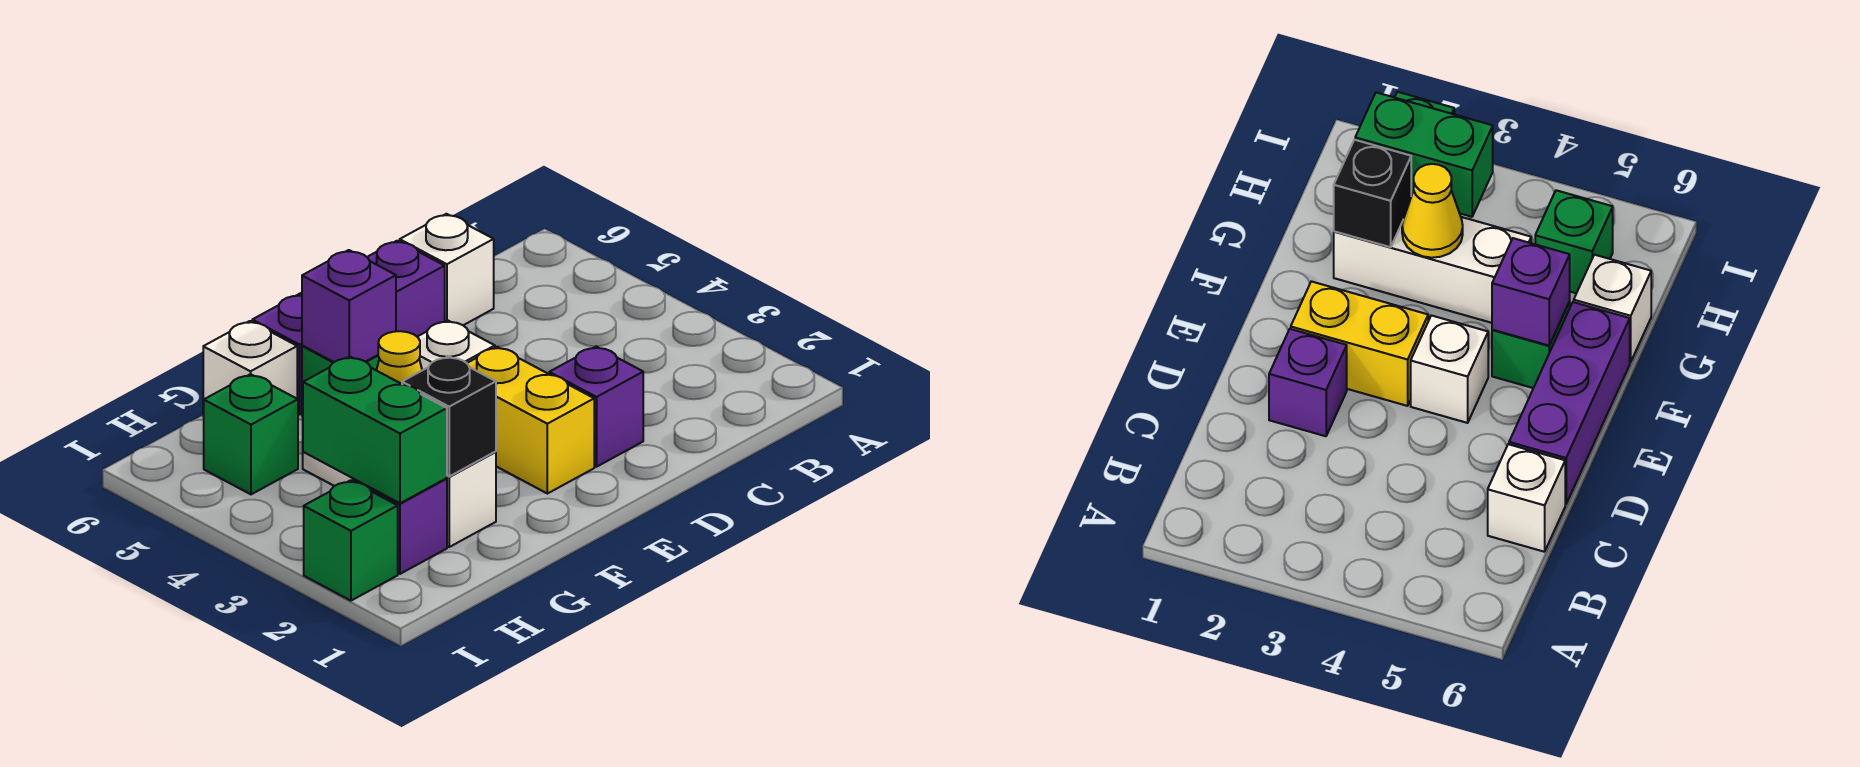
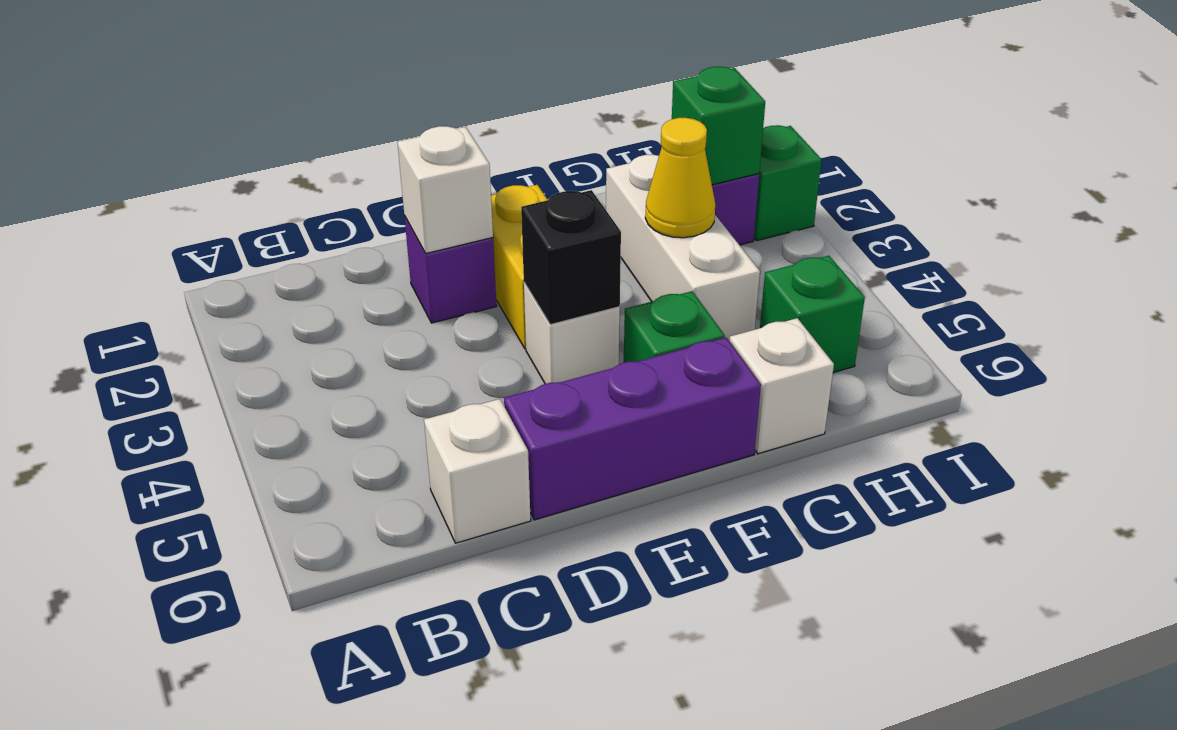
none -> white brick D2 level 2
purple brick F5 level 2 -> none
black brick G2 level 2 -> black brick E4 level 2
green brick H2:H3 level 2 -> green brick H2 level 2

